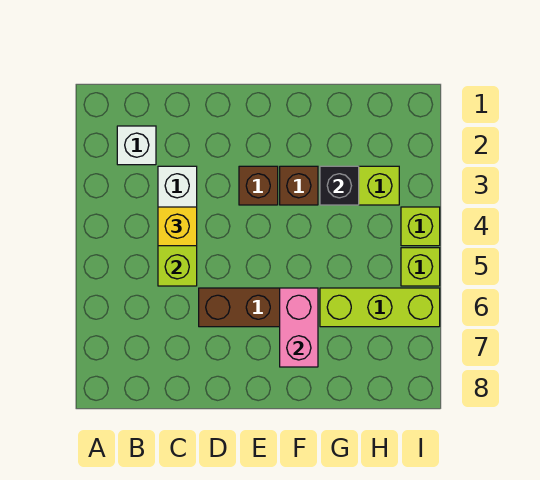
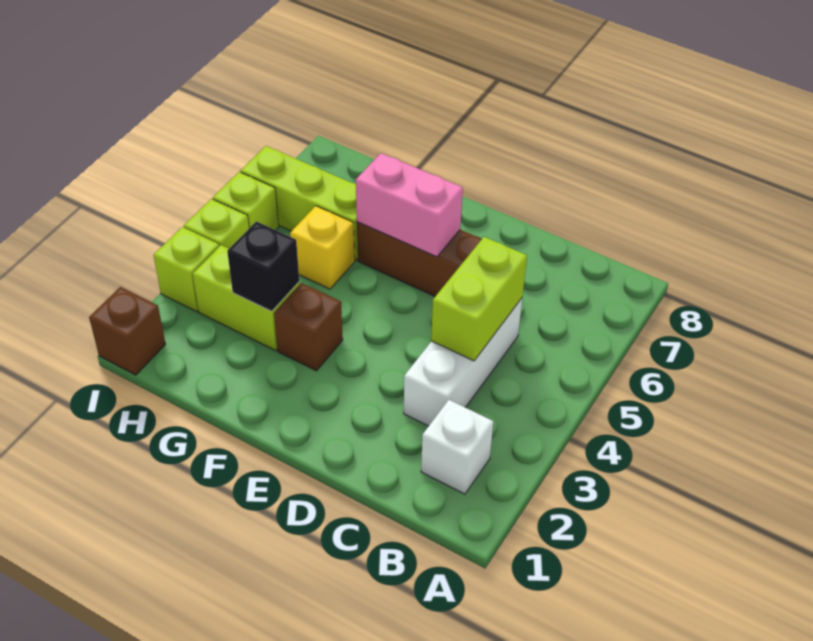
yellow brick C4 level 3 -> yellow brick G5 level 1
brown brick E3 level 1 -> brown brick I1 level 1
pink brick F6:F7 level 2 -> pink brick E6:F6 level 2
none -> lime brick I3 level 1

